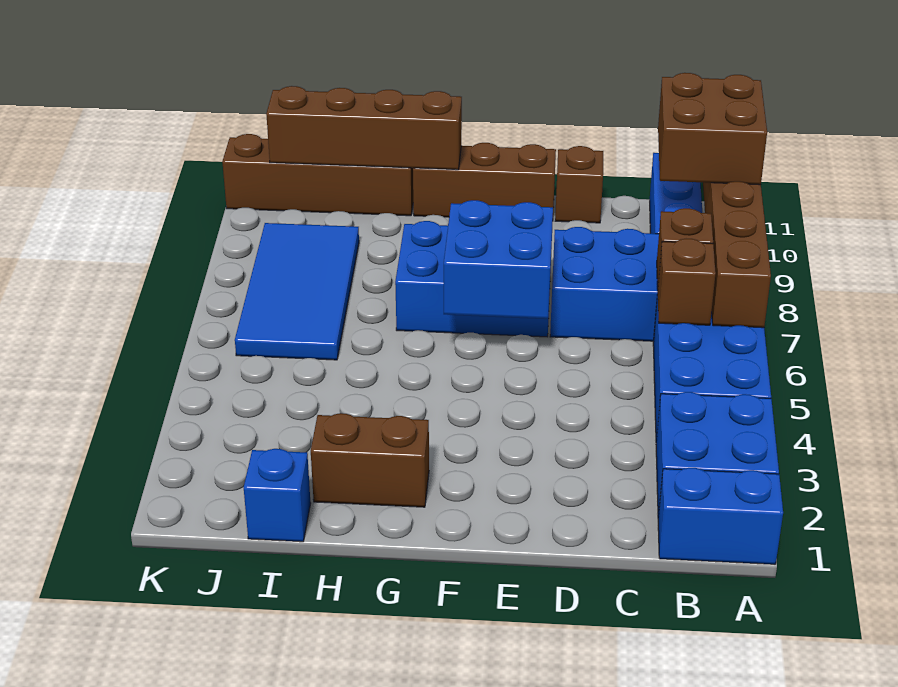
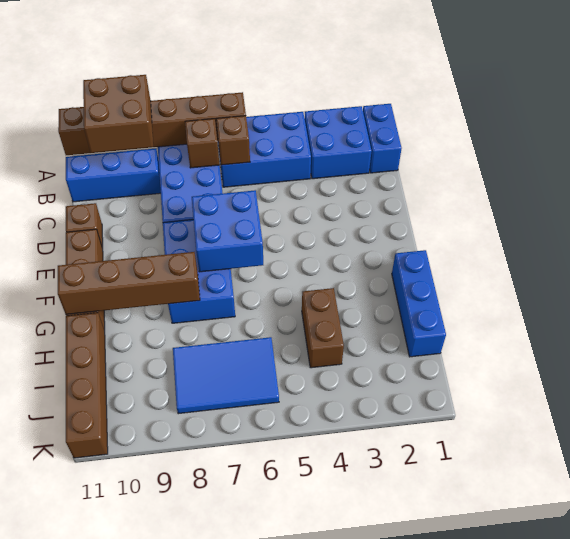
brown brick G2:H2 level 1 -> brown brick H4:I4 level 1
brown brick G11:J11 level 2 -> brown brick G8:G11 level 2
blue brick I1 level 1 -> blue brick G1:I1 level 1
blue tile I6:J9 level 1 -> blue tile I6:J8 level 1

